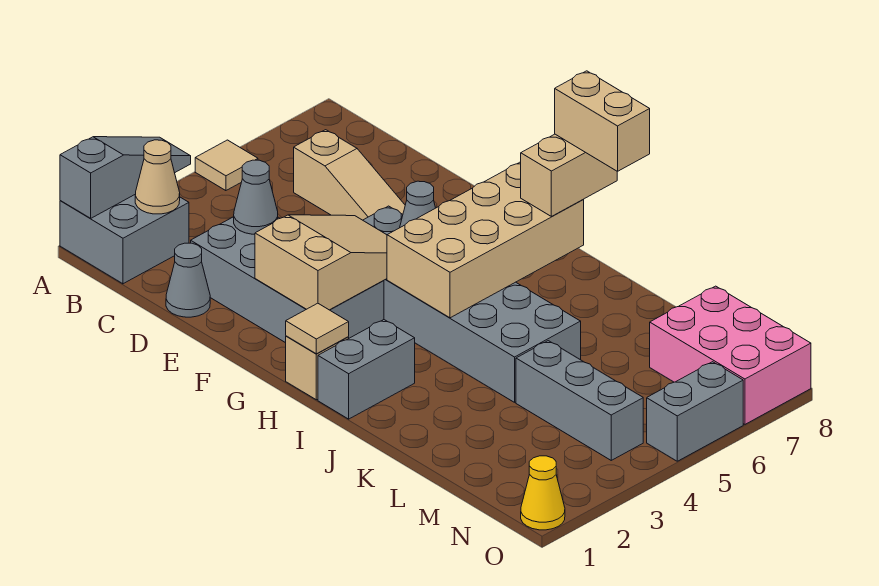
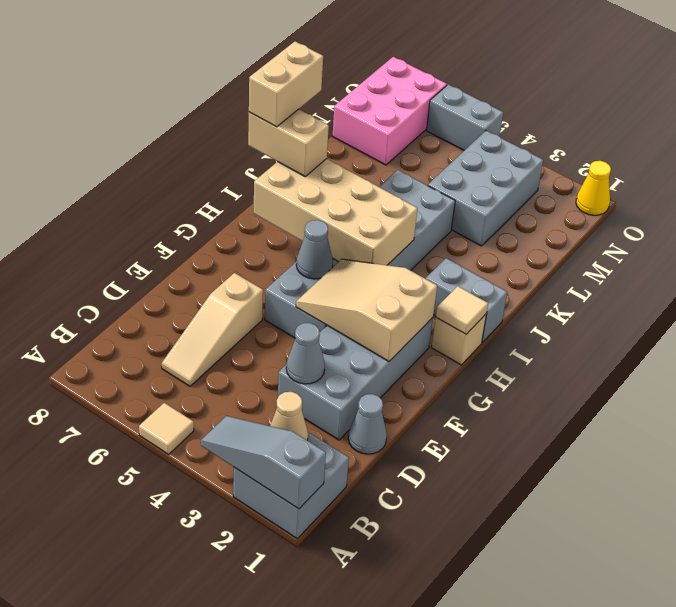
tan slope C6:E6 level 1 top C -> tan slope C6:E6 level 1 top E
grey brick L4:N4 level 1 -> grey brick L3:N4 level 1

